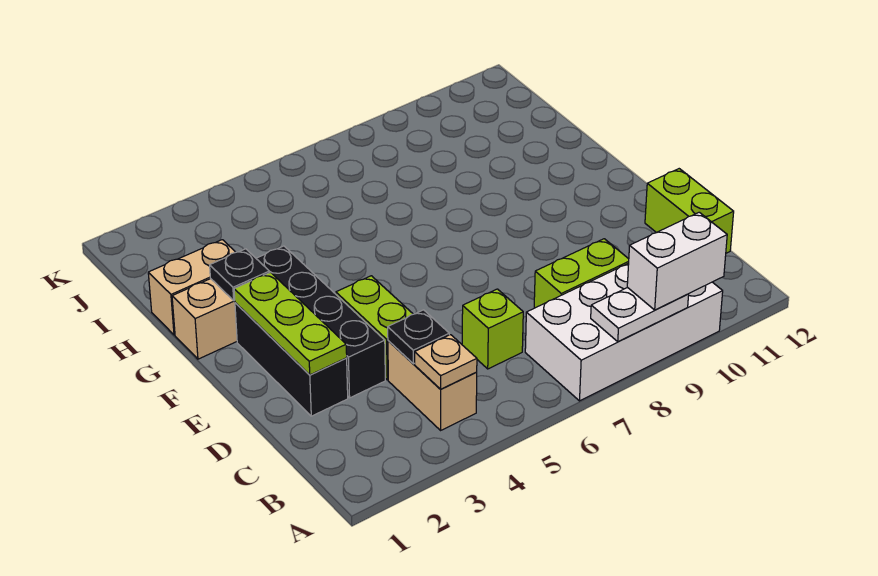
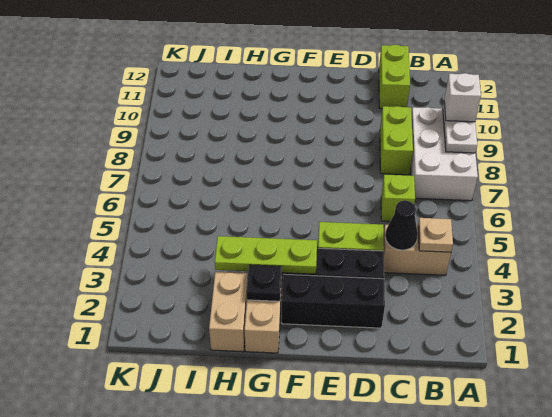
white brick A7:B10 level 1 -> white brick A7:B9 level 1
white brick A9:A10 level 3 -> white brick A9 level 3
black plate C4 level 2 -> black cone C4 level 2
lime brick C12:D12 level 1 -> lime brick C11:C12 level 1
lime plate D2:F2 level 2 -> lime plate F3:H3 level 2

